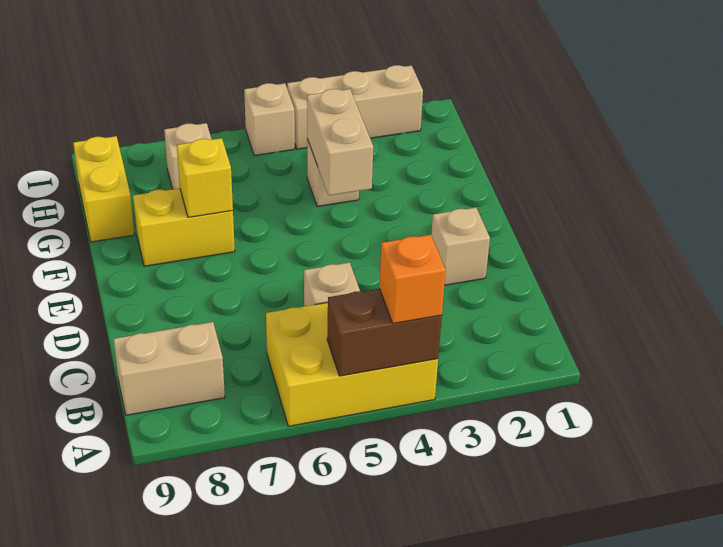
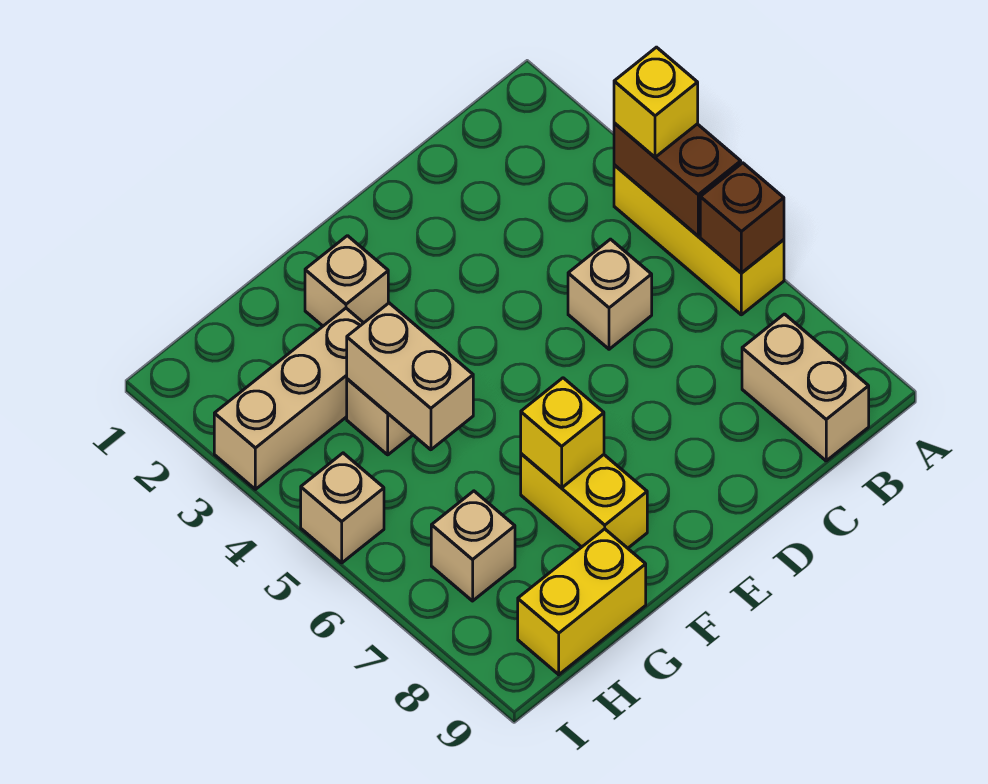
yellow brick A4:B6 level 1 -> yellow brick A4:A6 level 1
orange brick A4 level 3 -> yellow brick A4 level 3
none -> brown brick A6 level 2
tan brick D2 level 1 -> tan brick F2 level 1
tan brick F4:G4 level 2 -> tan brick G4:G5 level 2
tan brick I2:I4 level 1 -> tan brick G3:I3 level 1

